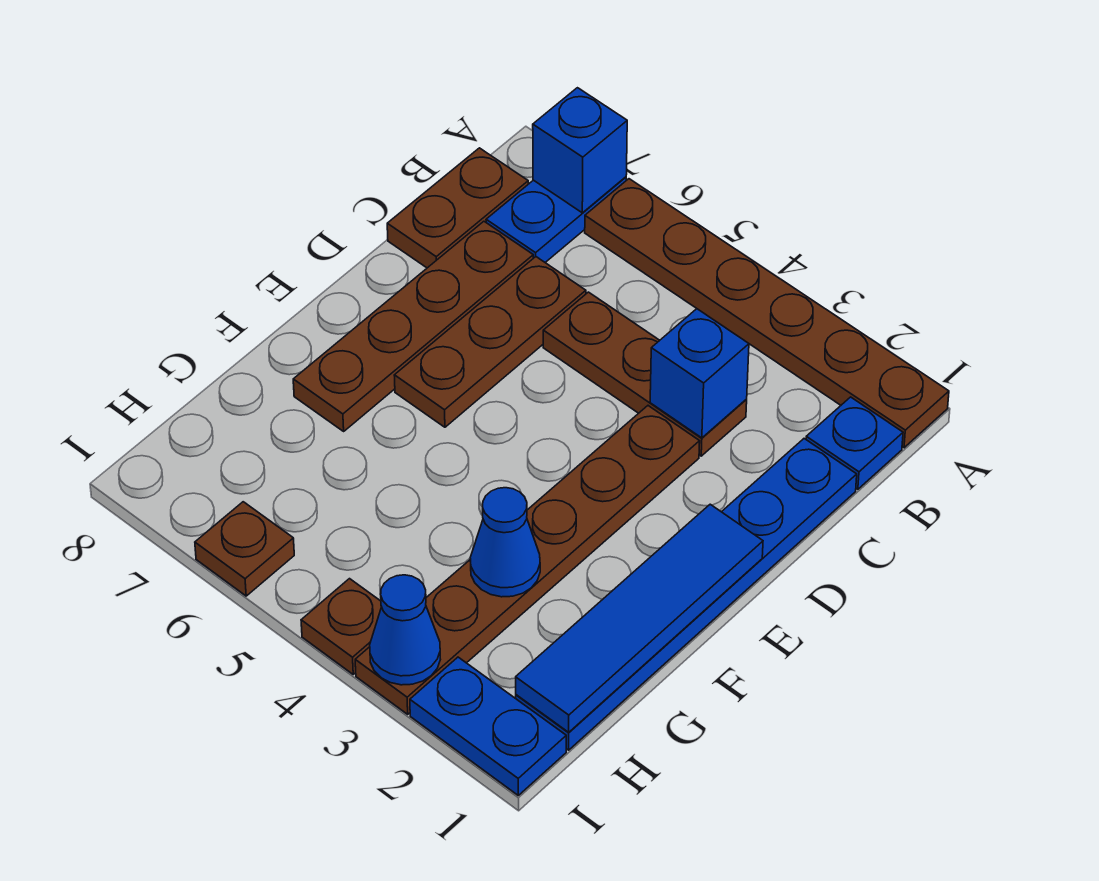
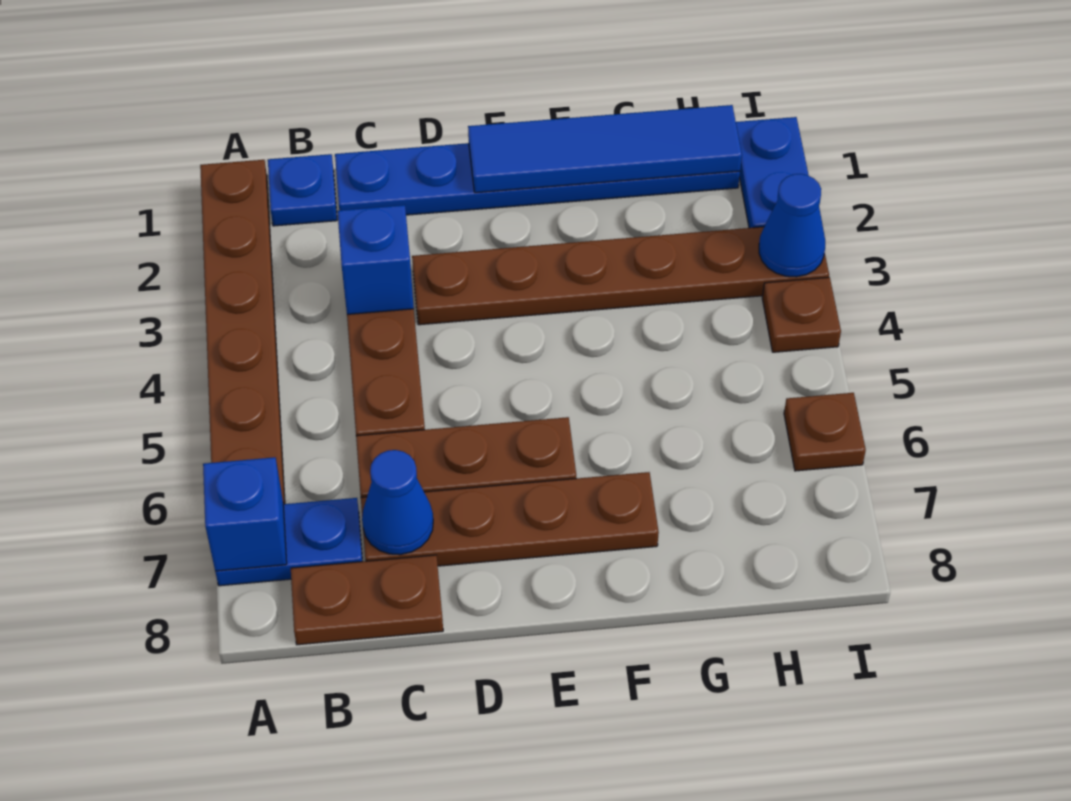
blue cone G3 level 2 -> blue cone C7 level 2

